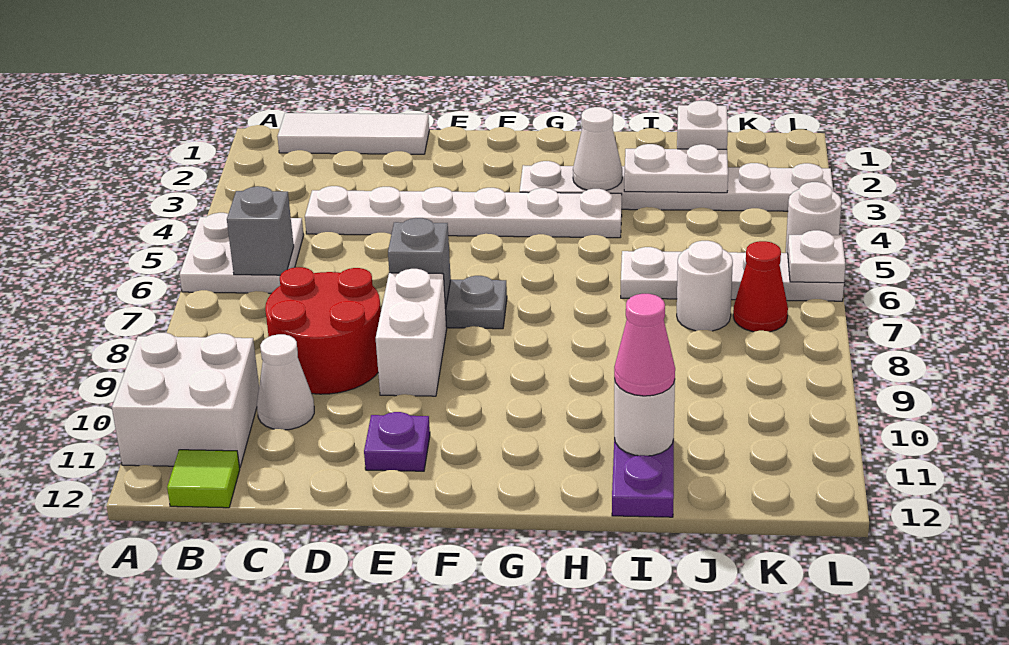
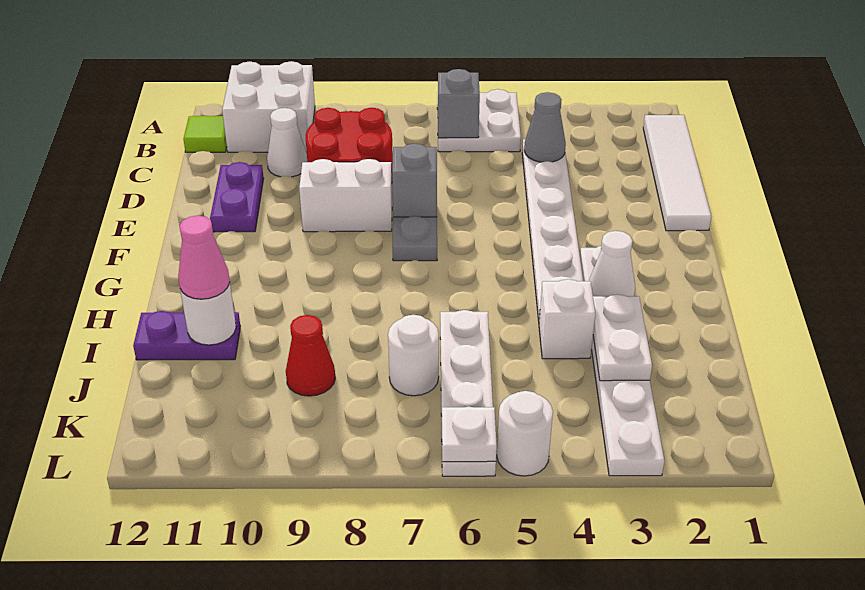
white tile B1:D1 level 1 -> white tile B1:E1 level 1
none -> grey cone C4 level 2
purple plate E11 level 1 -> purple plate D11:E11 level 1
white brick J2 level 1 -> white brick I4 level 1
red cone K7 level 1 -> red cone J9 level 1

